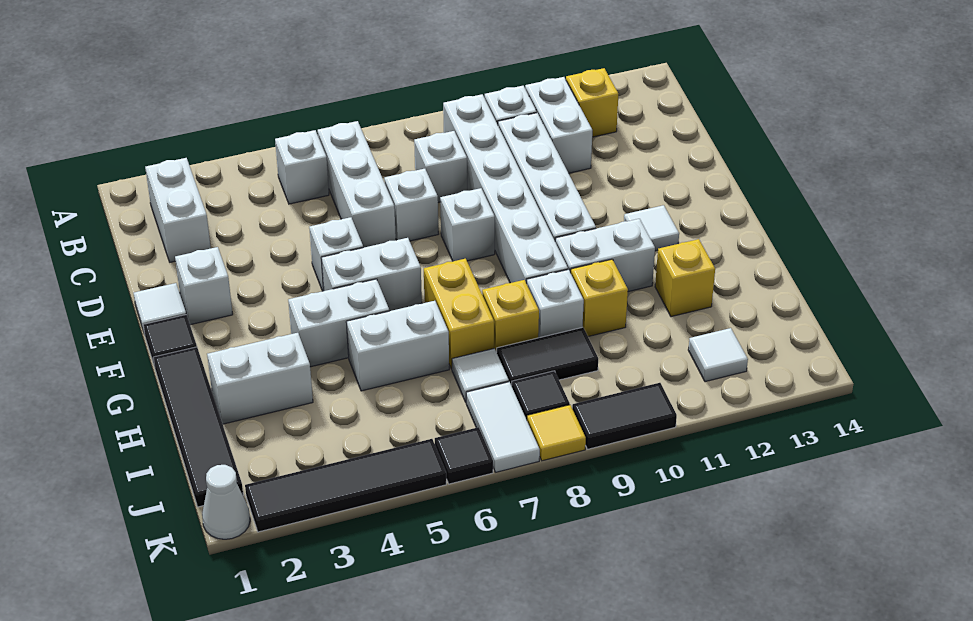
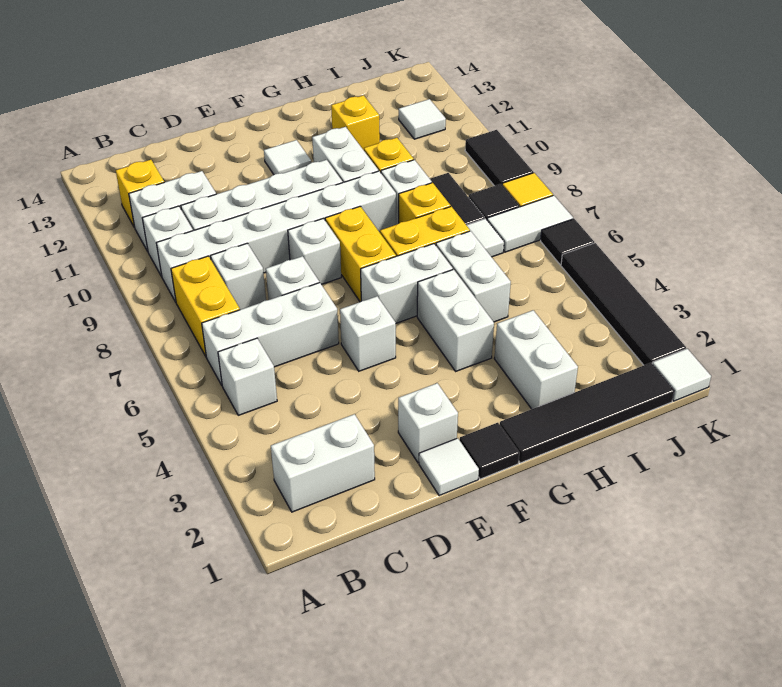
none -> yellow brick B7:B8 level 1
white brick F5:F6 level 1 -> white brick F6:G6 level 1
none -> yellow brick F7:F8 level 1
white cone K1 level 1 -> white tile K1 level 1

